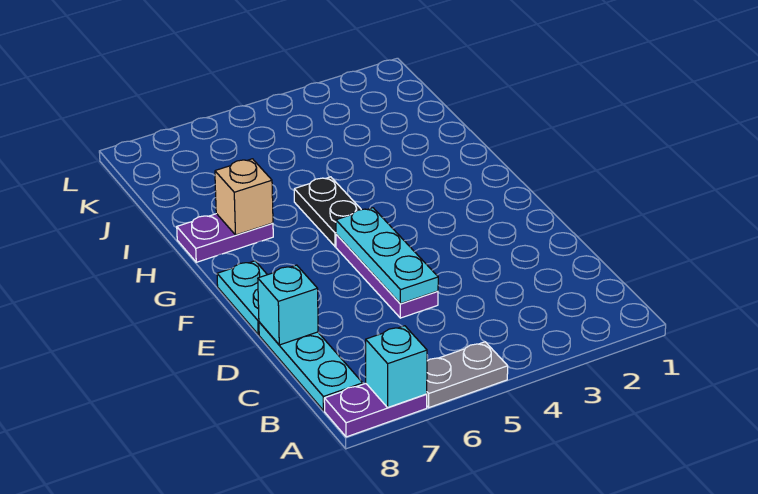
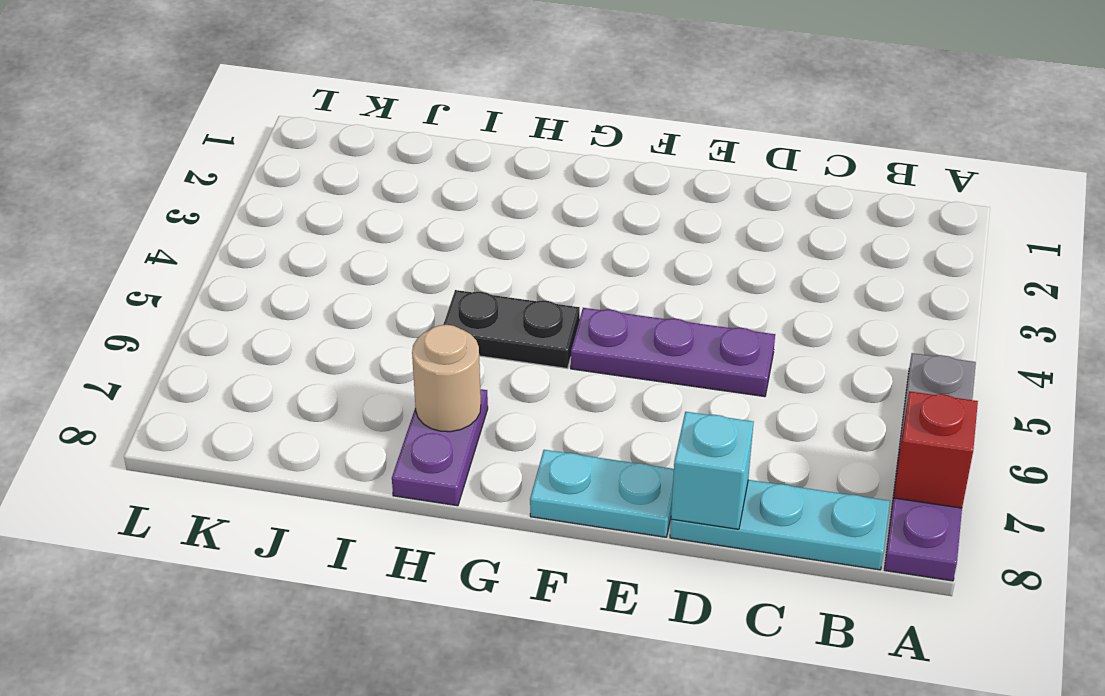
cyan brick A7 level 2 -> red brick A7 level 2
cyan plate D5:F5 level 2 -> none
tan brick H7 level 2 -> tan round brick H7 level 2

